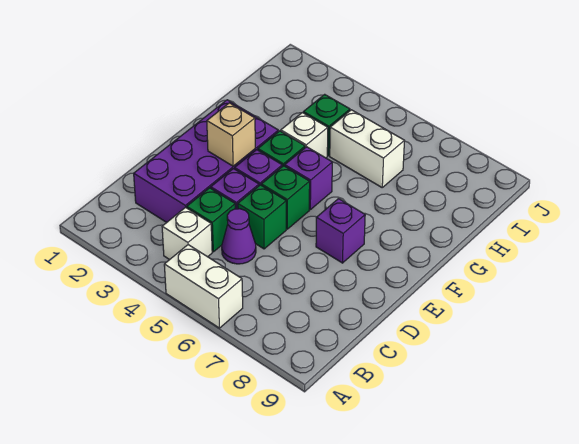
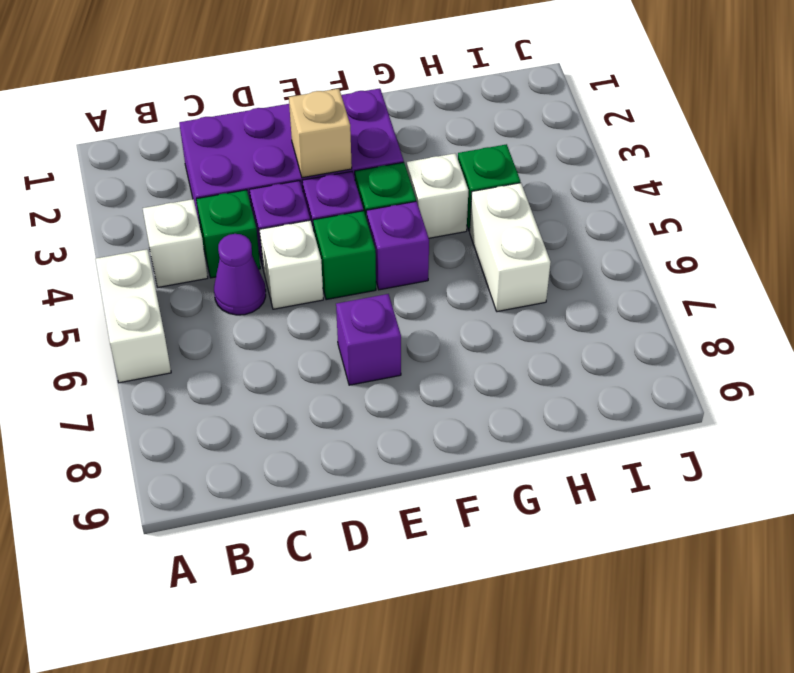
green brick D5 level 1 -> white brick D5 level 1

